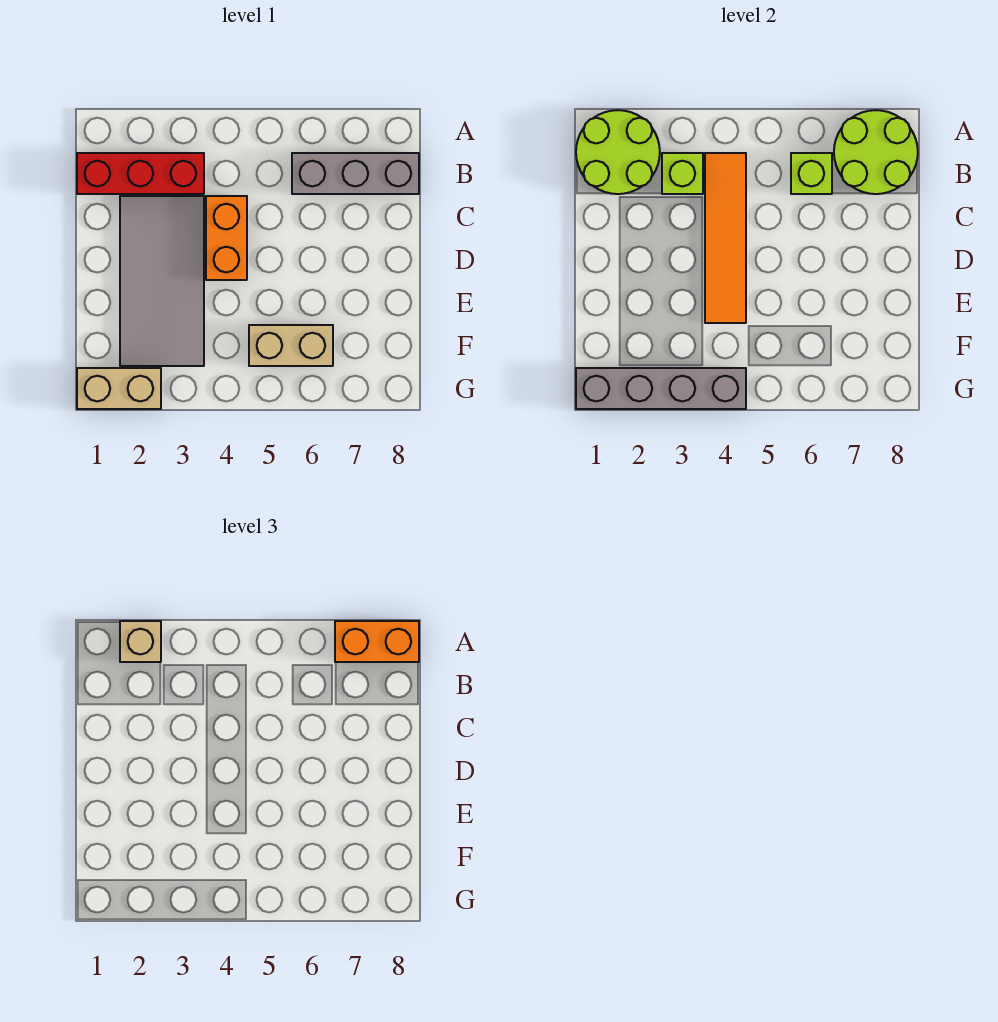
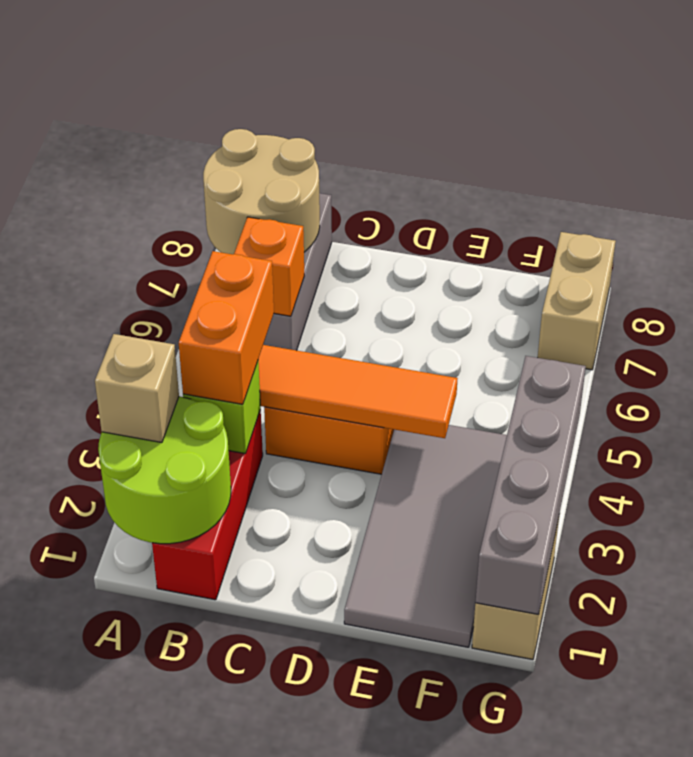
lime round brick A7:B8 level 2 -> tan round brick A7:B8 level 2
orange brick A7:A8 level 3 -> orange brick B3:B4 level 3
lime brick B6 level 2 -> orange brick B6 level 2
grey tile C2:F3 level 1 -> grey tile E1:F4 level 1
tan brick F5:F6 level 1 -> tan brick G7:G8 level 1

